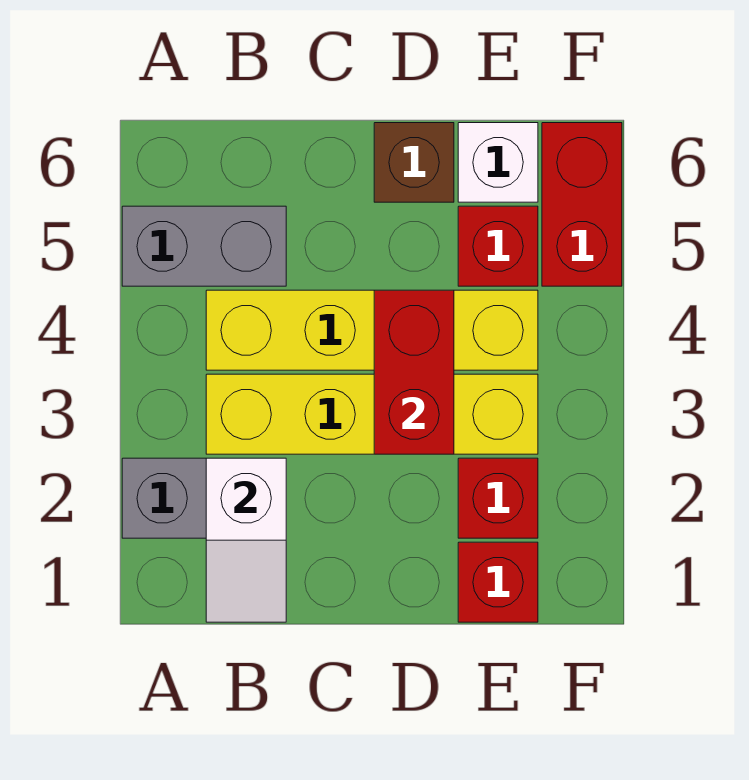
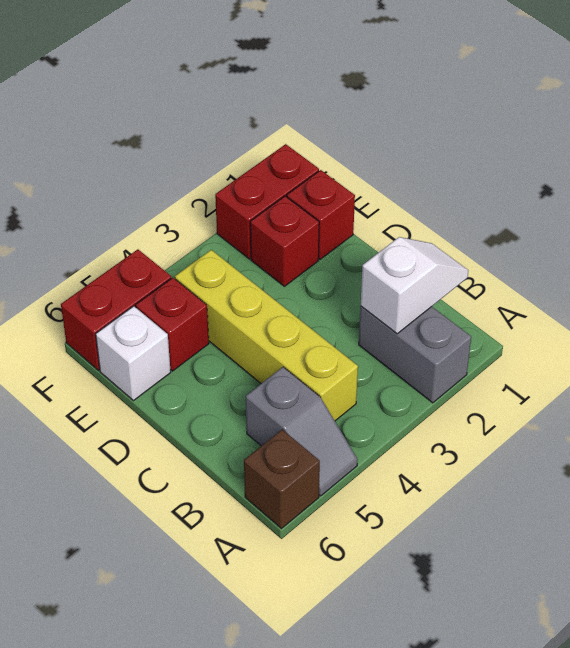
grey brick A5:B5 level 1 -> grey slope A5:B5 level 1 top B
yellow brick B3:E3 level 1 -> none
red brick D3:D4 level 2 -> red brick F1:F2 level 1
brown brick D6 level 1 -> brown brick A6 level 1

